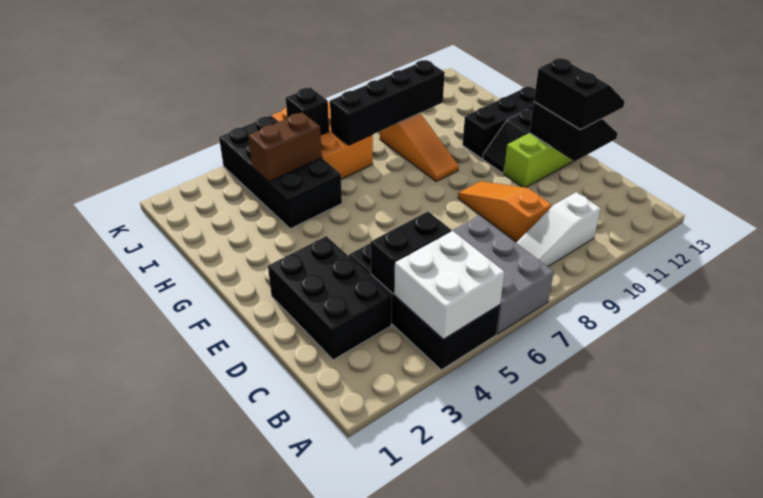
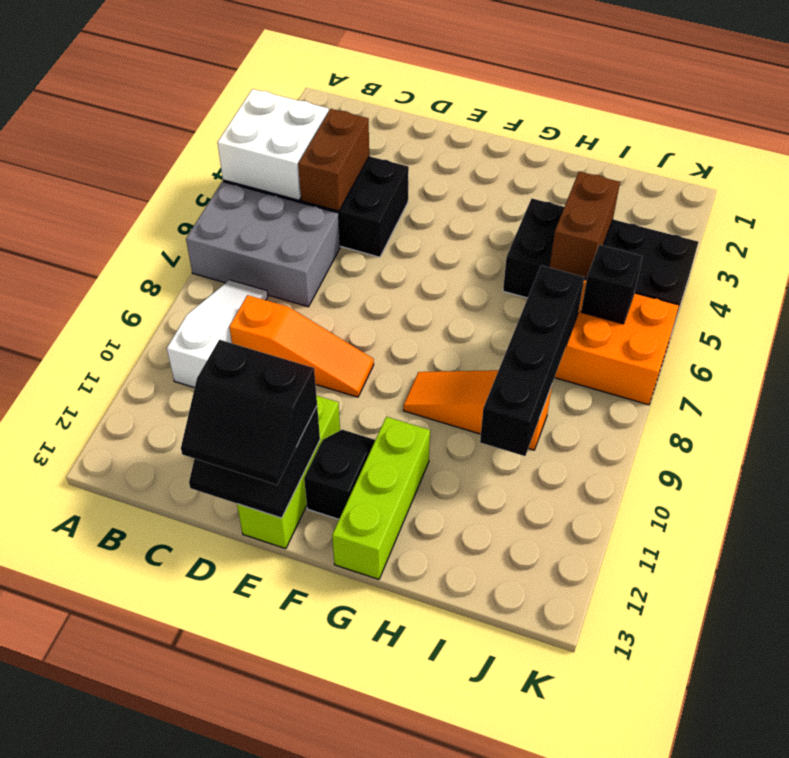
black brick C2:E3 level 1 -> none
black brick C4:C5 level 2 -> brown brick C4:C5 level 2
black brick G11:G13 level 1 -> lime brick G11:G13 level 1

